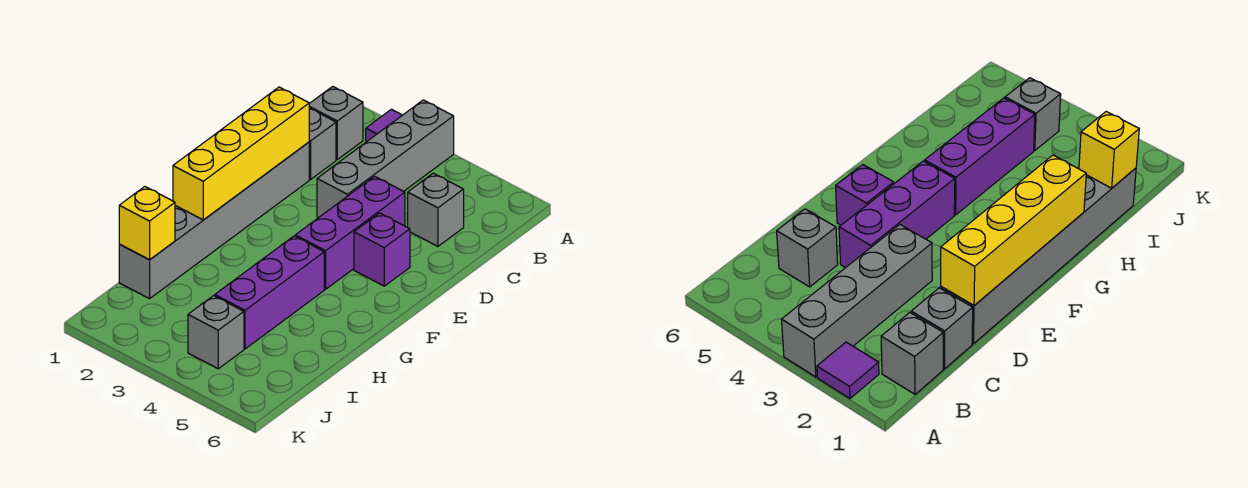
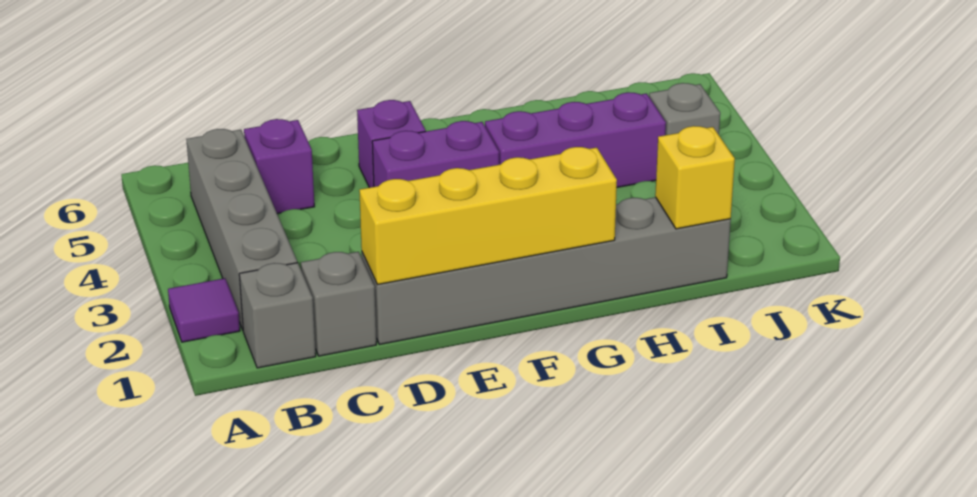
grey brick A3:D3 level 1 -> grey brick B2:B5 level 1
grey brick C5 level 1 -> purple brick C5 level 1
purple brick D4:F4 level 1 -> purple brick E4:F4 level 1

